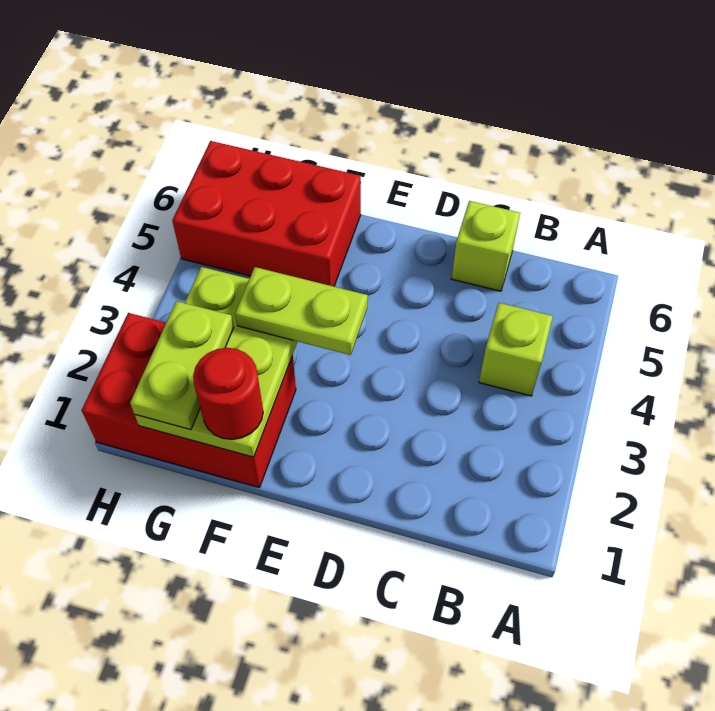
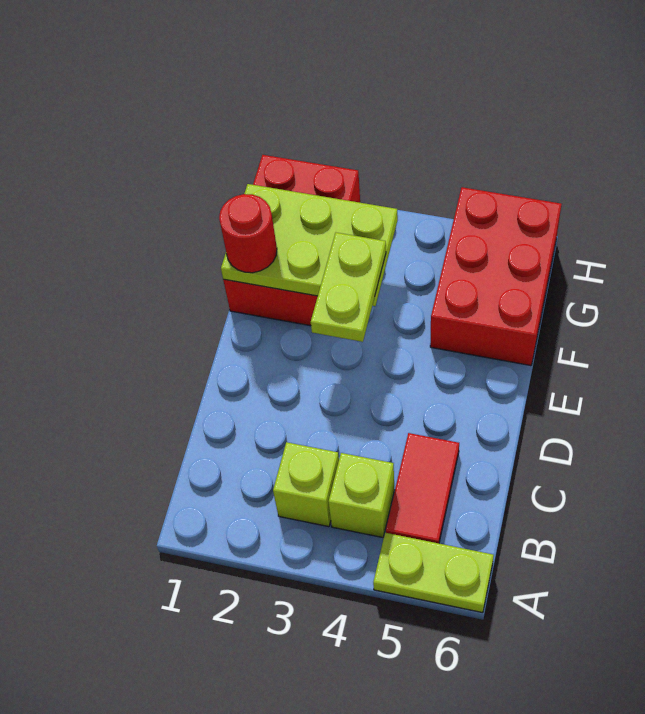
none -> red tile B5:C5 level 1
lime brick C6 level 1 -> lime brick B3 level 1
lime plate G1:G2 level 3 -> lime plate A5:A6 level 1

